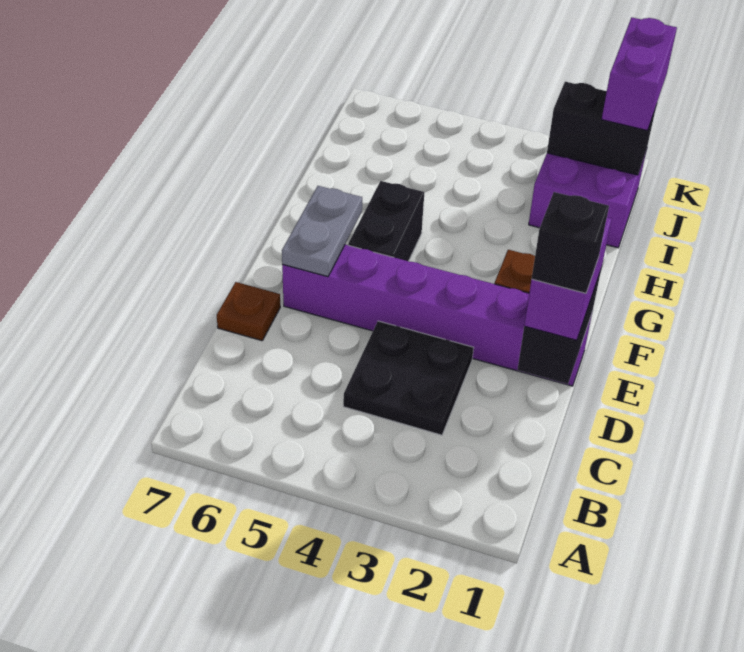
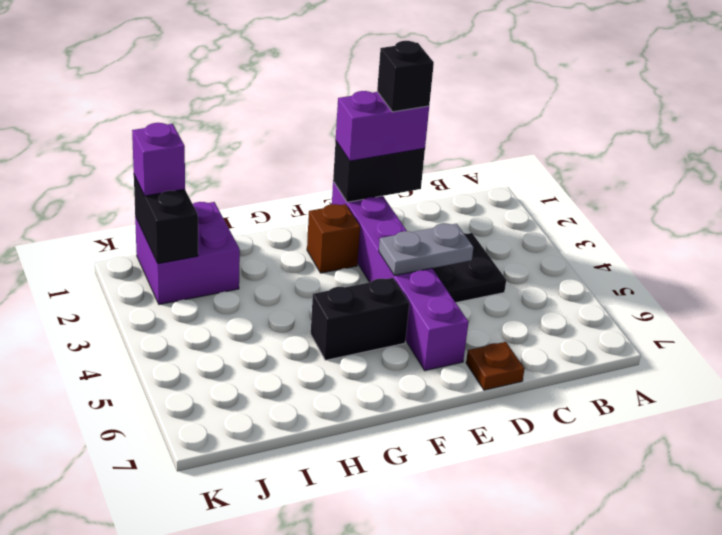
grey plate E6:F6 level 2 -> grey plate D4:E4 level 2
purple brick J1:K1 level 3 -> purple brick J1 level 3

